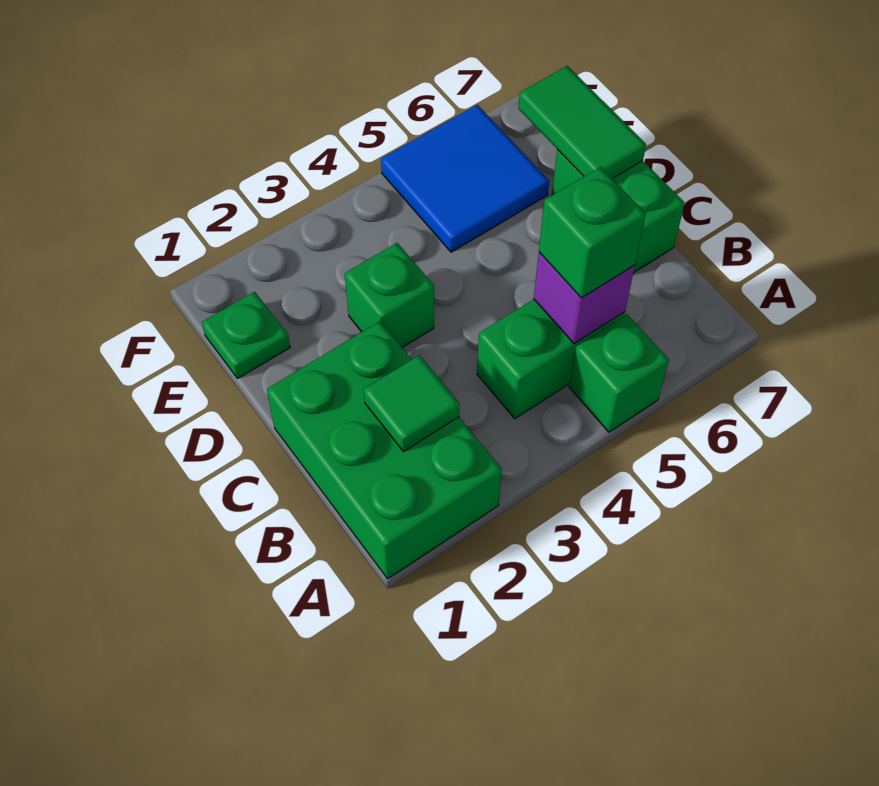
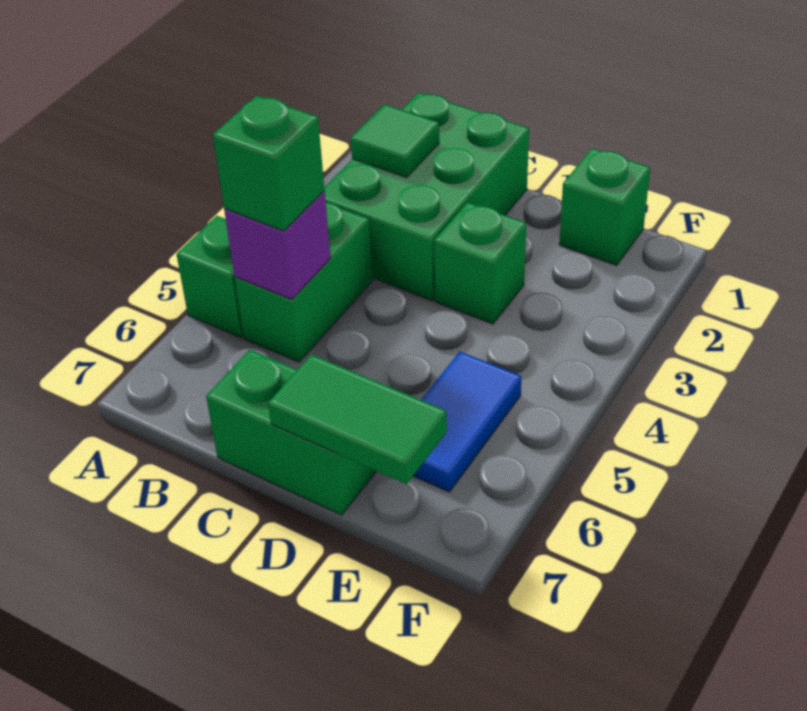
green brick A1:C2 level 1 -> green brick B1:C3 level 1
green plate E1 level 1 -> green brick E1 level 1
blue tile E5:F6 level 1 -> blue tile E5:E6 level 1

